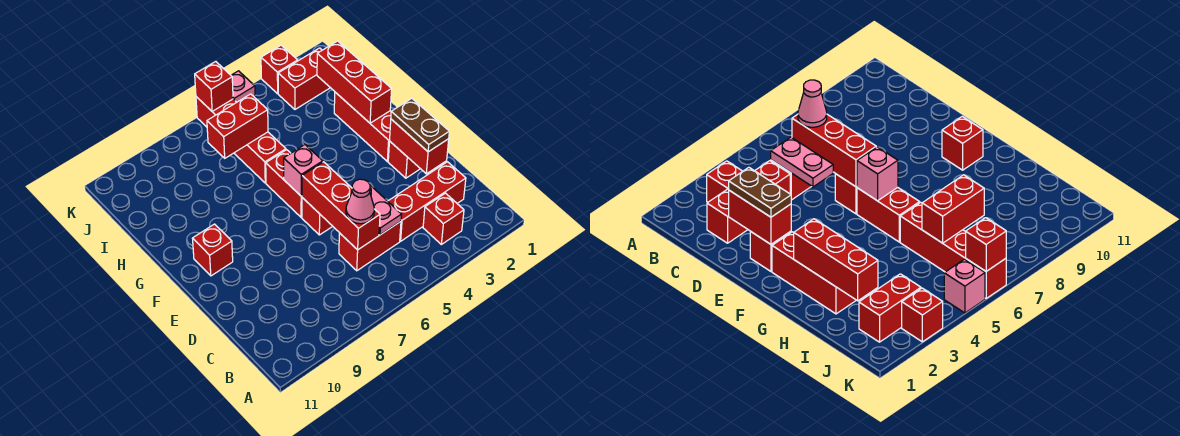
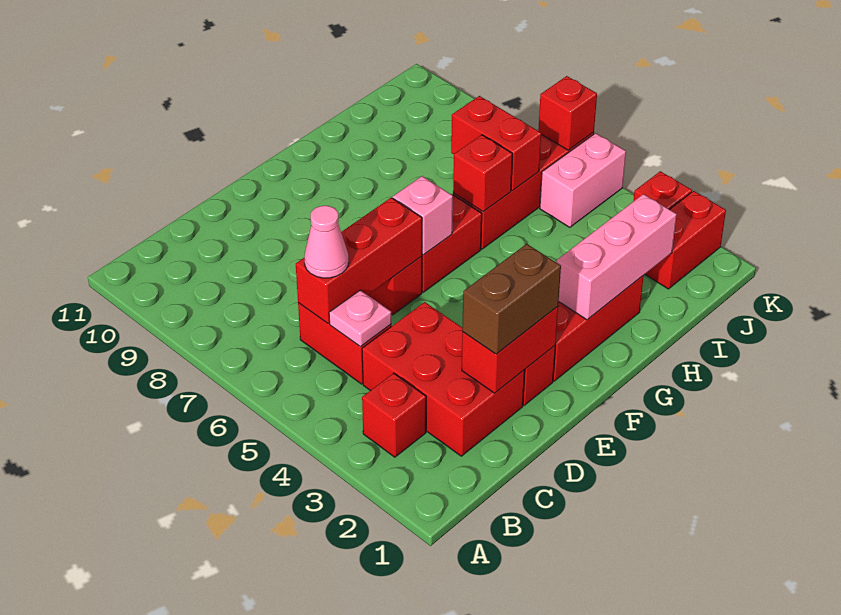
red brick C2:C4 level 1 -> red brick C2:D4 level 1
pink plate C5:D5 level 2 -> pink plate C5 level 2
brown plate D2:E2 level 3 -> brown brick D2:E2 level 3
red brick F10 level 1 -> red brick H6 level 2
red brick G2:I2 level 2 -> pink brick G2:I2 level 2
red brick J2:J3 level 1 -> red brick J2:K2 level 1
pink brick K5 level 1 -> pink brick J5:K5 level 1

